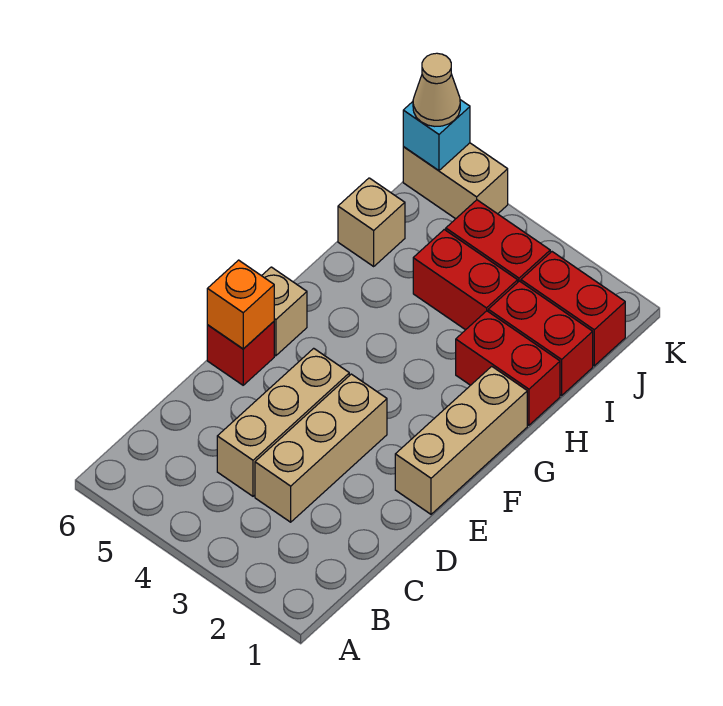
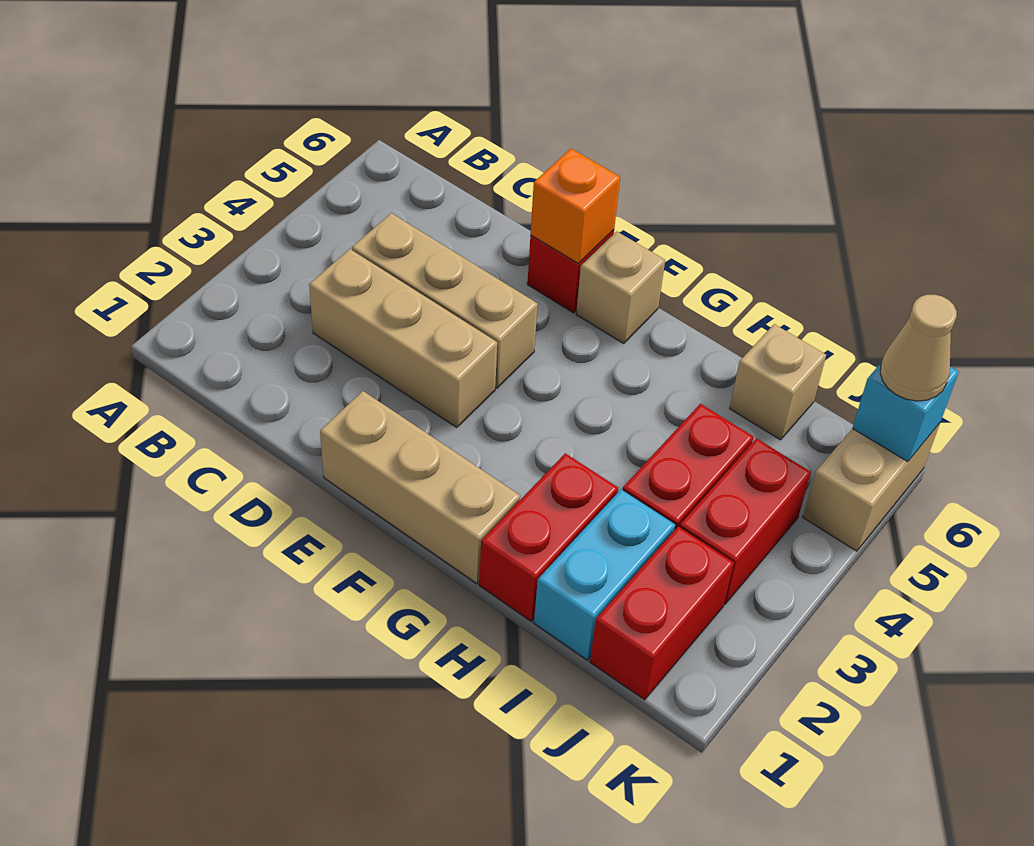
red brick I1:I2 level 1 -> cyan brick I1:I2 level 1

